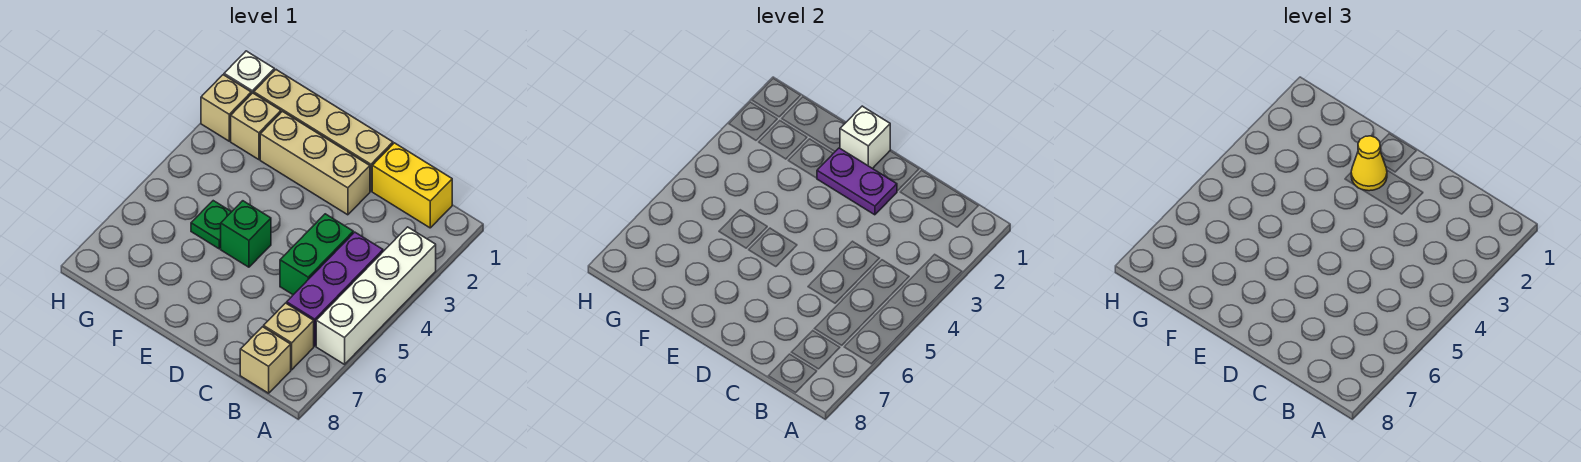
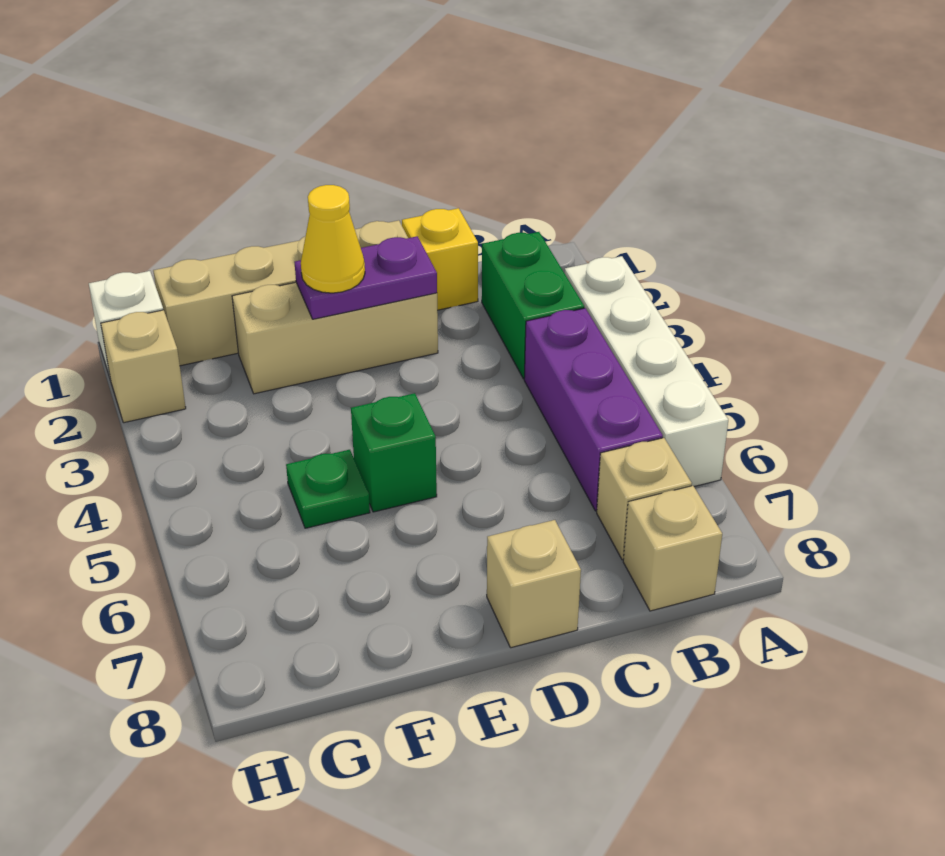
yellow brick B1:C1 level 1 -> yellow brick C1 level 1
green brick C4:C5 level 1 -> green brick B2:B3 level 1
white brick E1 level 2 -> none
tan brick G2 level 1 -> tan brick D8 level 1

